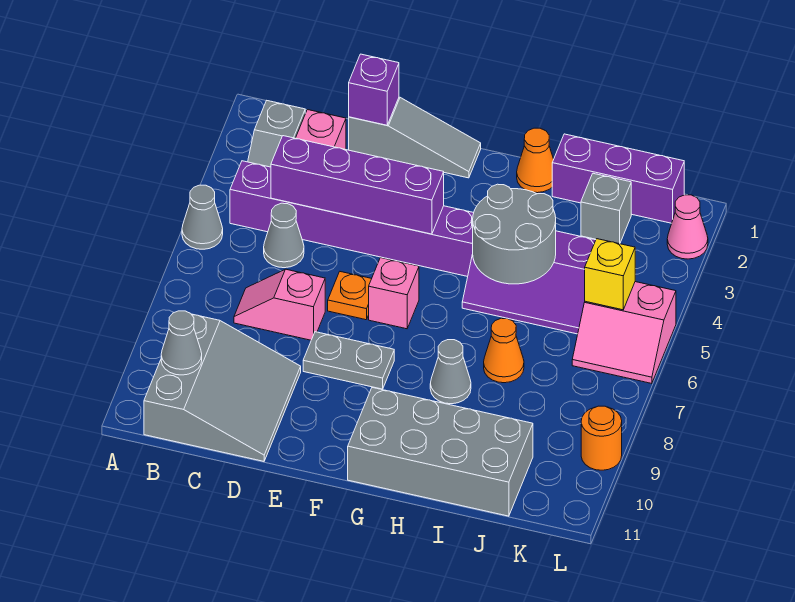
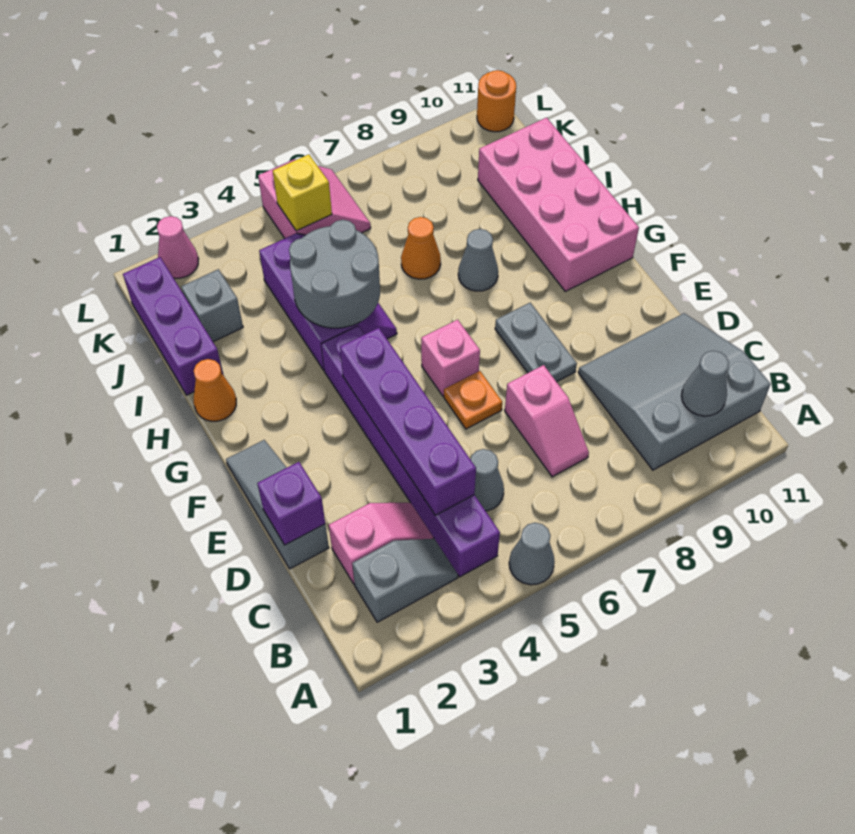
grey brick G10:J11 level 1 -> pink brick G10:J11 level 1
orange round brick L9 level 1 -> orange round brick L11 level 1

